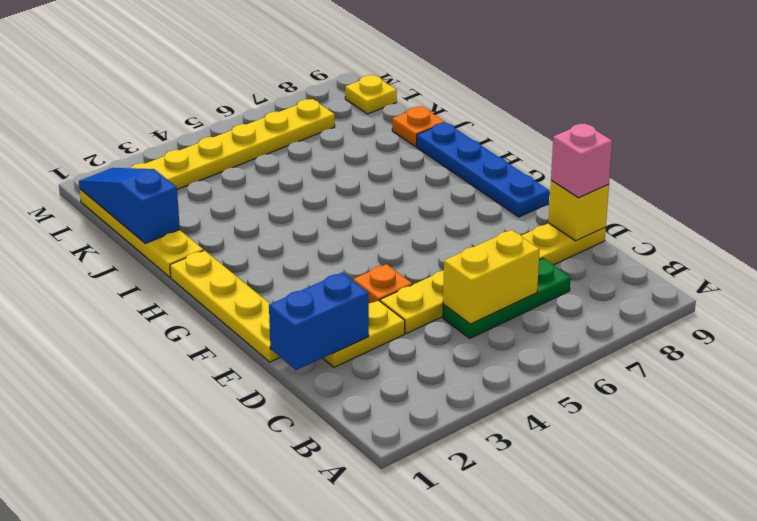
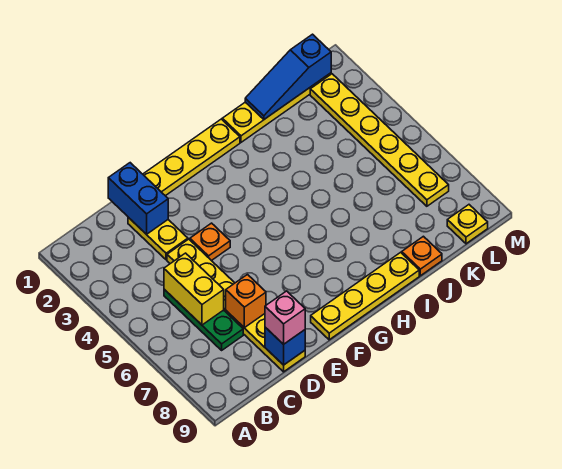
none -> orange brick D7 level 2
yellow brick D9 level 2 -> blue brick D9 level 2
blue plate F9:I9 level 1 -> yellow plate F9:I9 level 1
blue slope J1:L1 level 2 top J -> blue slope J1:L1 level 2 top L

